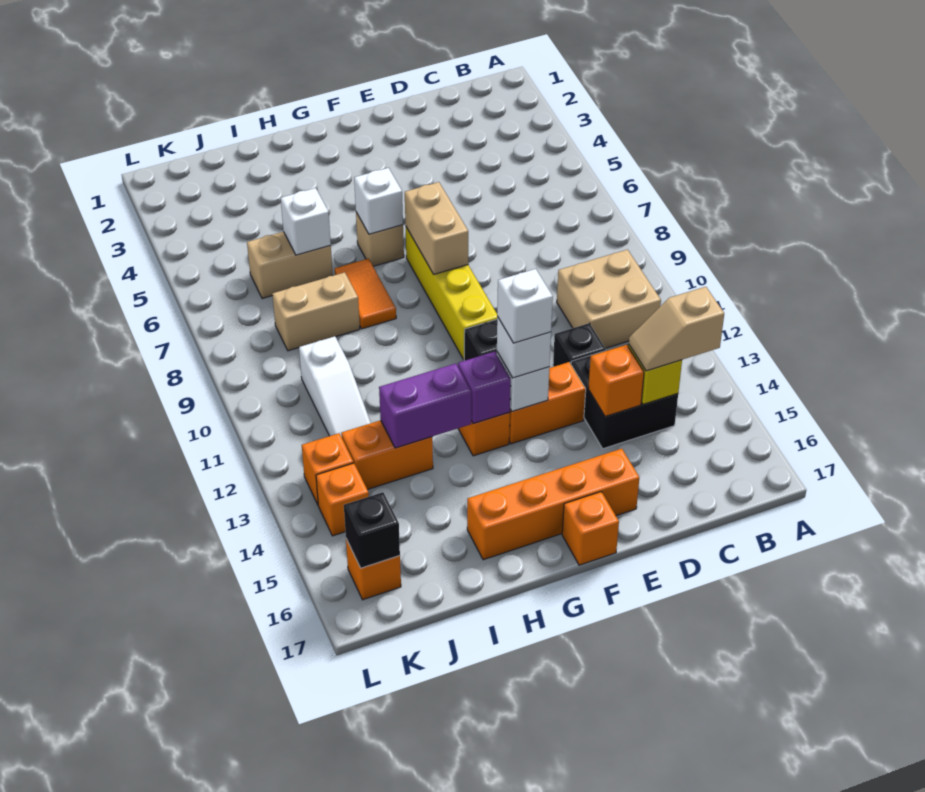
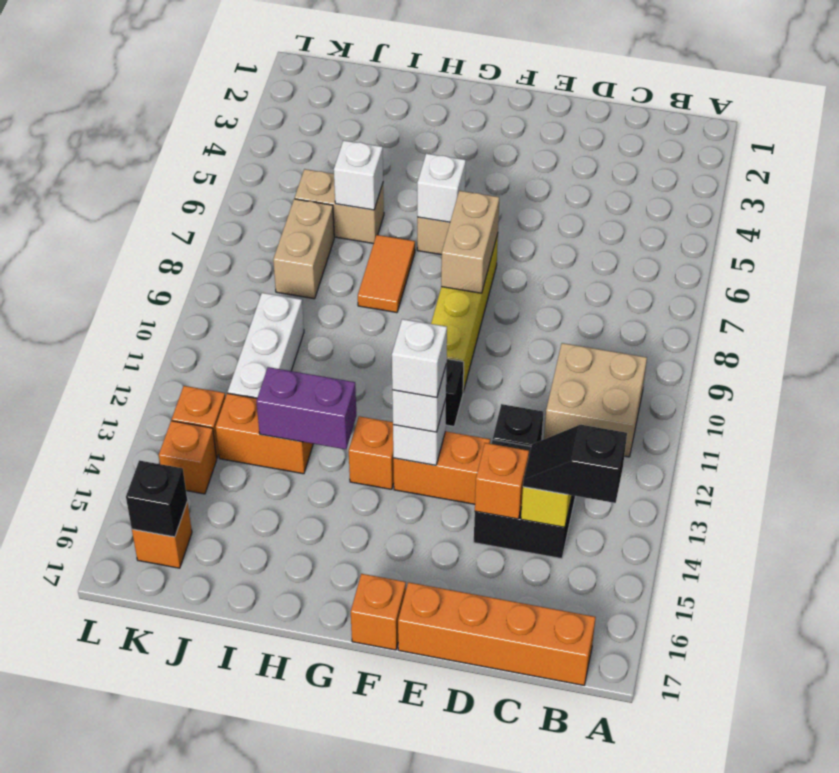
tan slope B14:C14 level 3 top B -> black slope B14:C14 level 3 top B
orange brick E16:H16 level 1 -> orange brick B17:E17 level 1
purple brick G13 level 2 -> none
tan brick I8:J8 level 1 -> tan brick J7:J8 level 1
white slope J10:J12 level 1 top 10 -> white brick J10:J12 level 1

